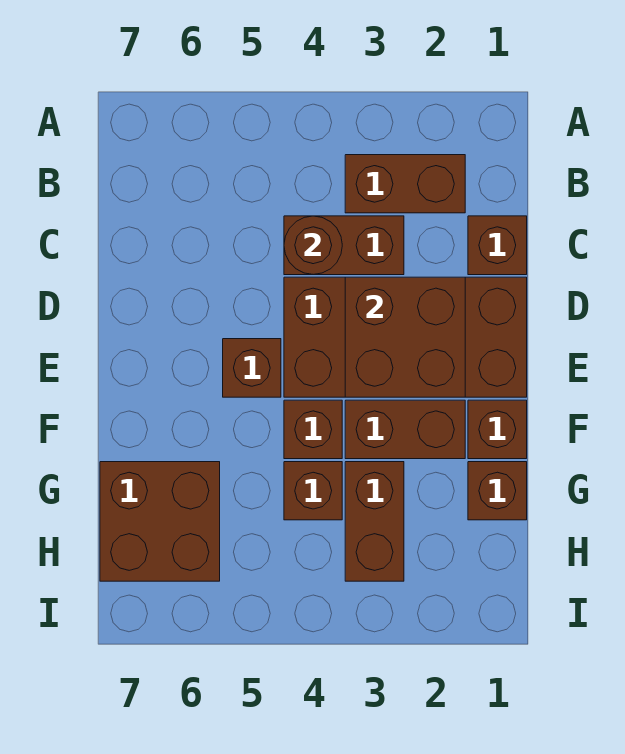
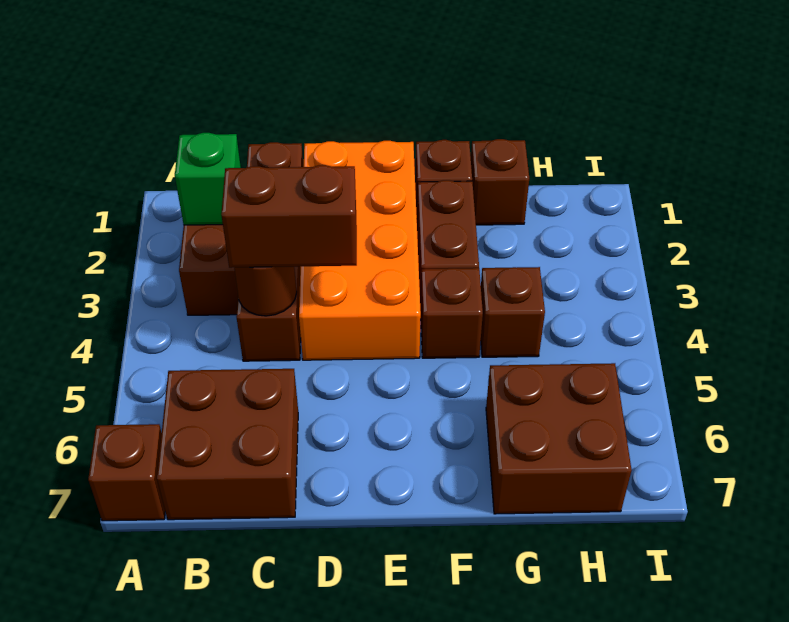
none -> green brick B2 level 2
brown brick D1:E4 level 1 -> orange brick D1:E4 level 1
brown brick D2:E3 level 2 -> brown brick B6:C7 level 1
brown brick E5 level 1 -> brown brick A7 level 1
brown brick G3:H3 level 1 -> brown brick C4:D4 level 3

